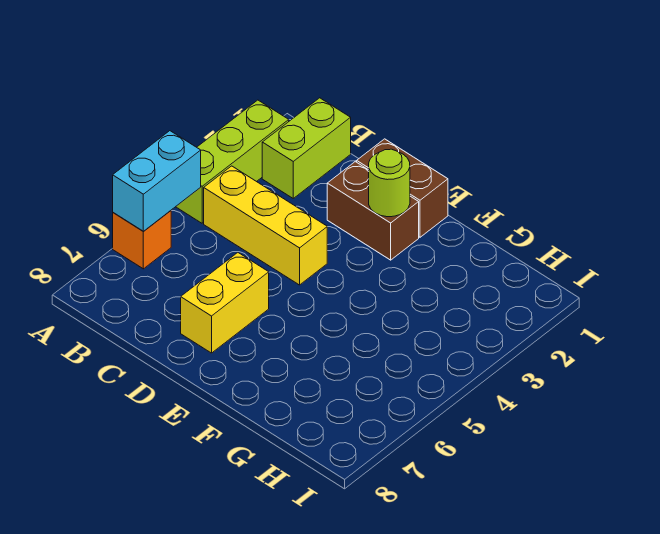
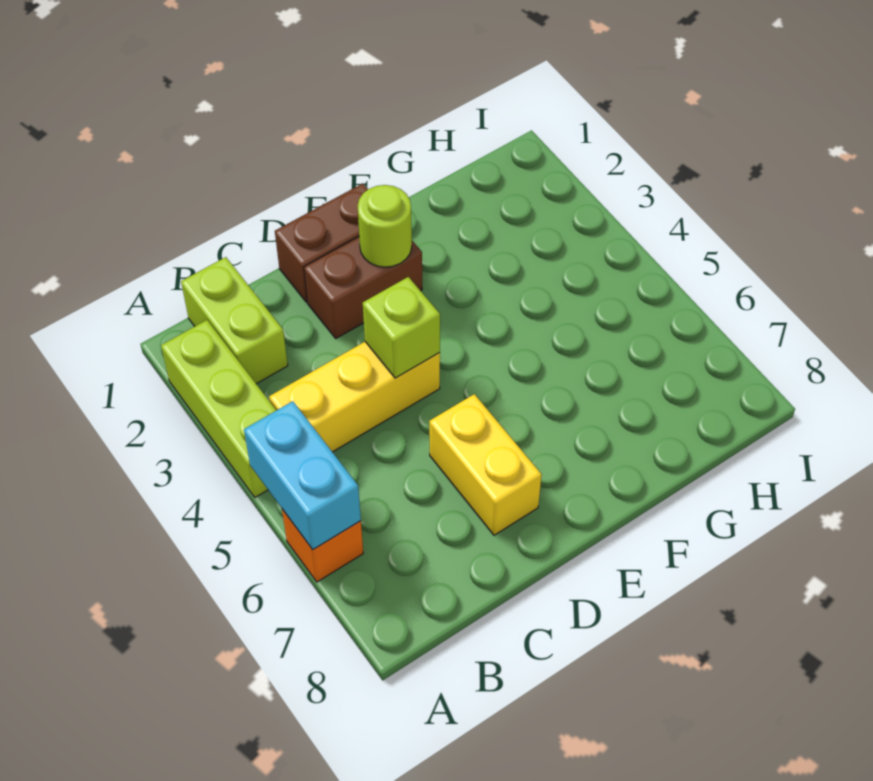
none -> lime brick D4 level 2

